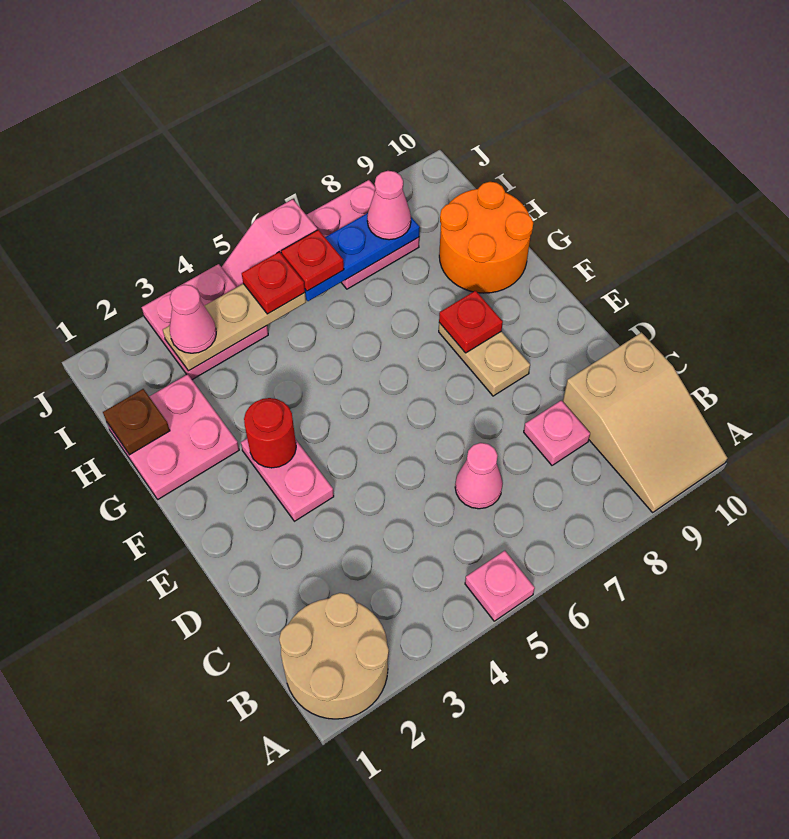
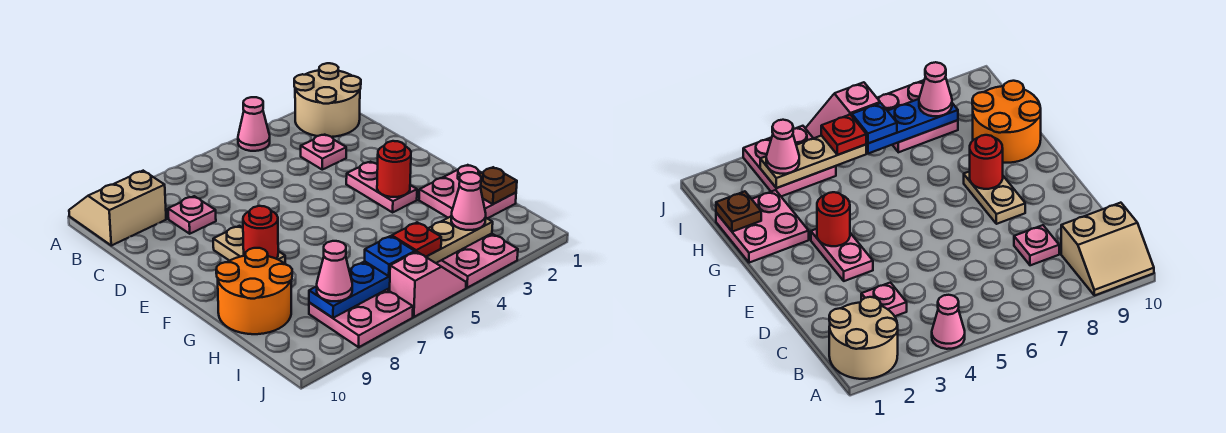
pink plate A5 level 1 -> pink plate C3 level 1
tan slope A9:C10 level 1 top C -> tan slope A9:B10 level 1 top B
pink cone C6 level 1 -> pink cone A4 level 1
red plate F8 level 2 -> red round brick F8 level 2
red plate I6 level 3 -> blue plate I6 level 3

